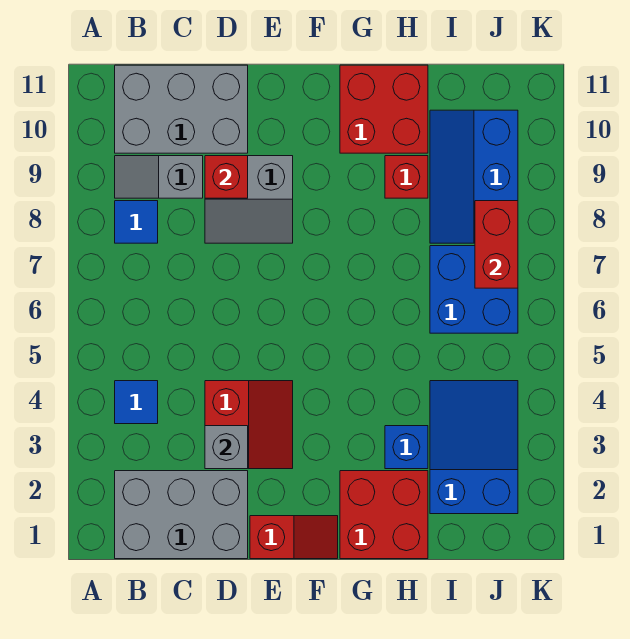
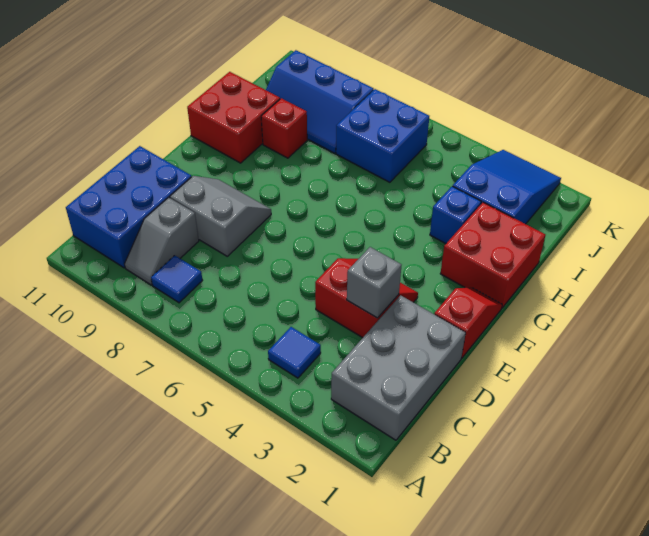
grey brick B10:D11 level 1 -> blue brick B10:D11 level 1
grey slope D8:E9 level 1 top 9 -> grey slope D8:E9 level 1 top D
red brick D9 level 2 -> none
blue slope I2:J4 level 1 top 2 -> blue slope I2:K3 level 1 top I
red brick J7:J8 level 2 -> none

